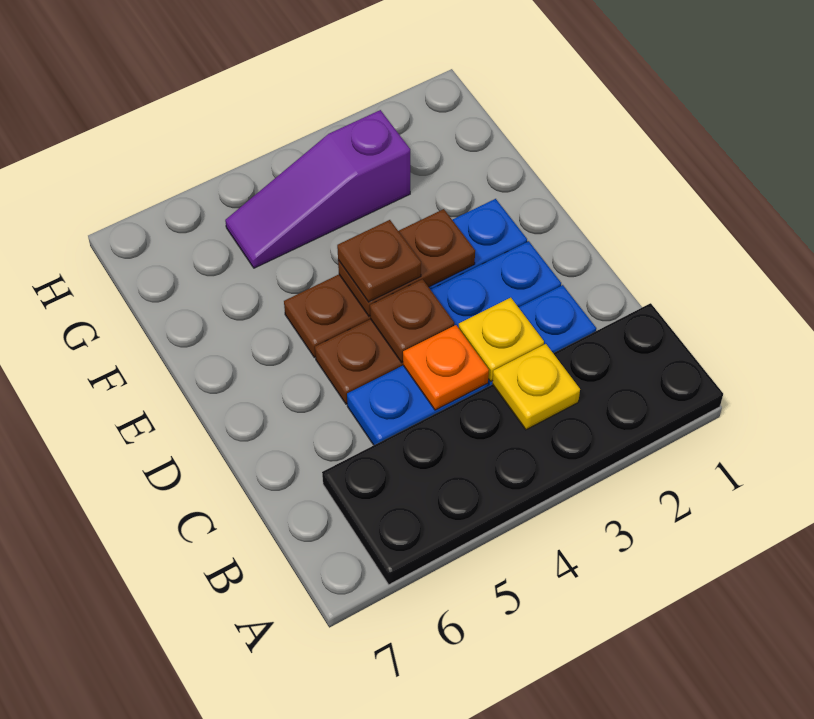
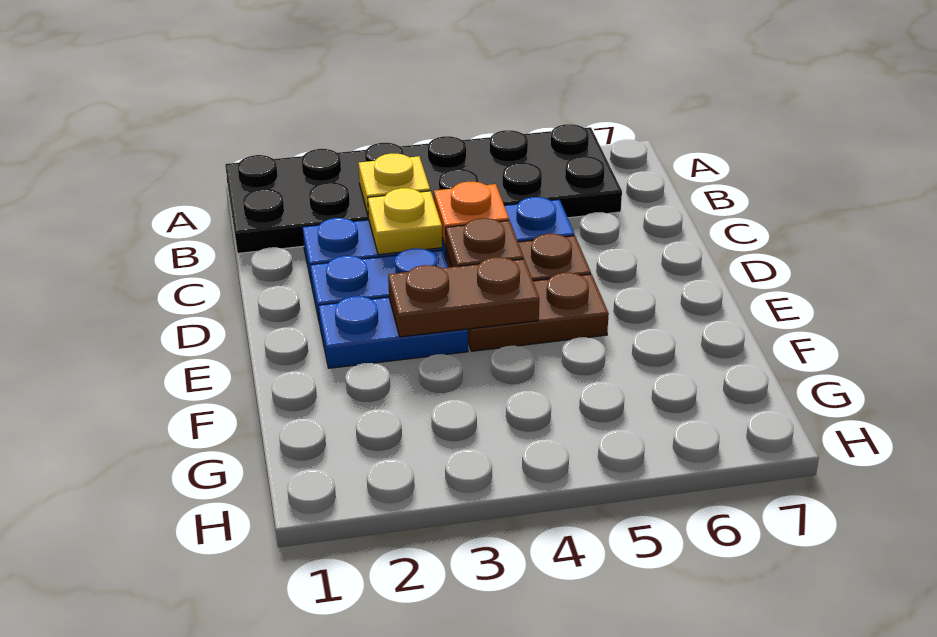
brown plate E4 level 3 -> none
purple slope G3:G5 level 1 top 3 -> none

